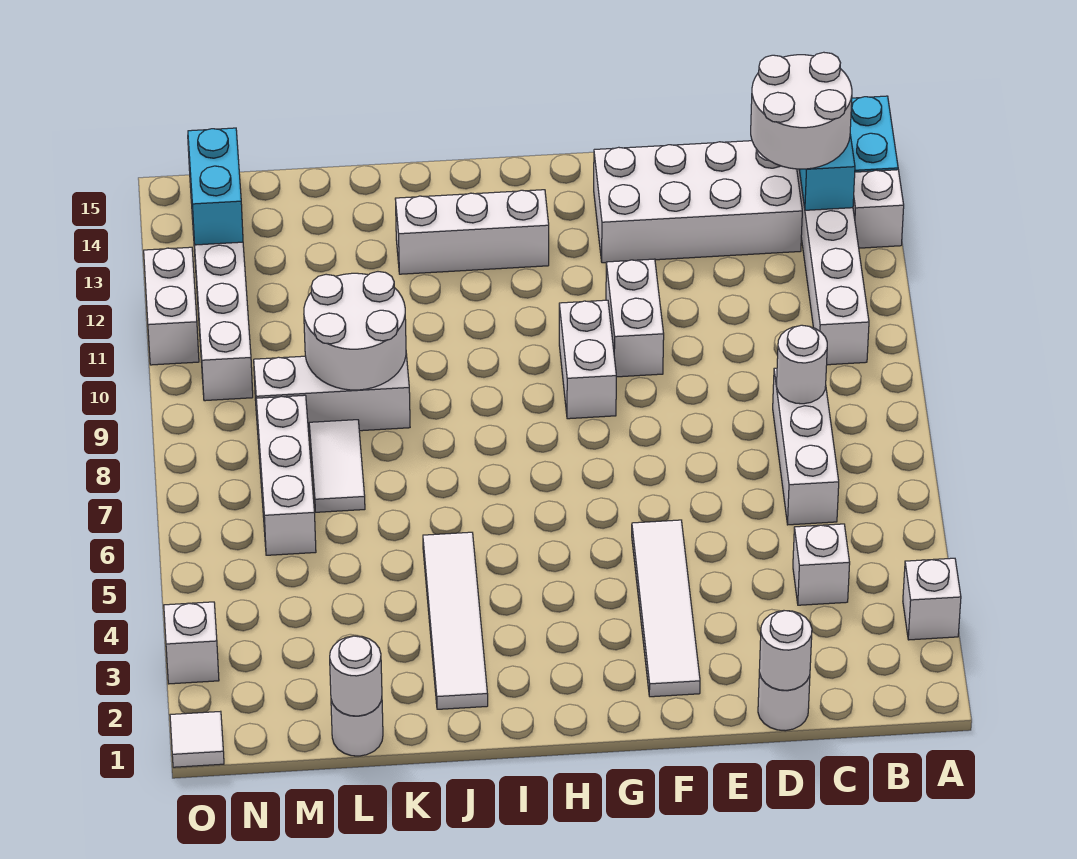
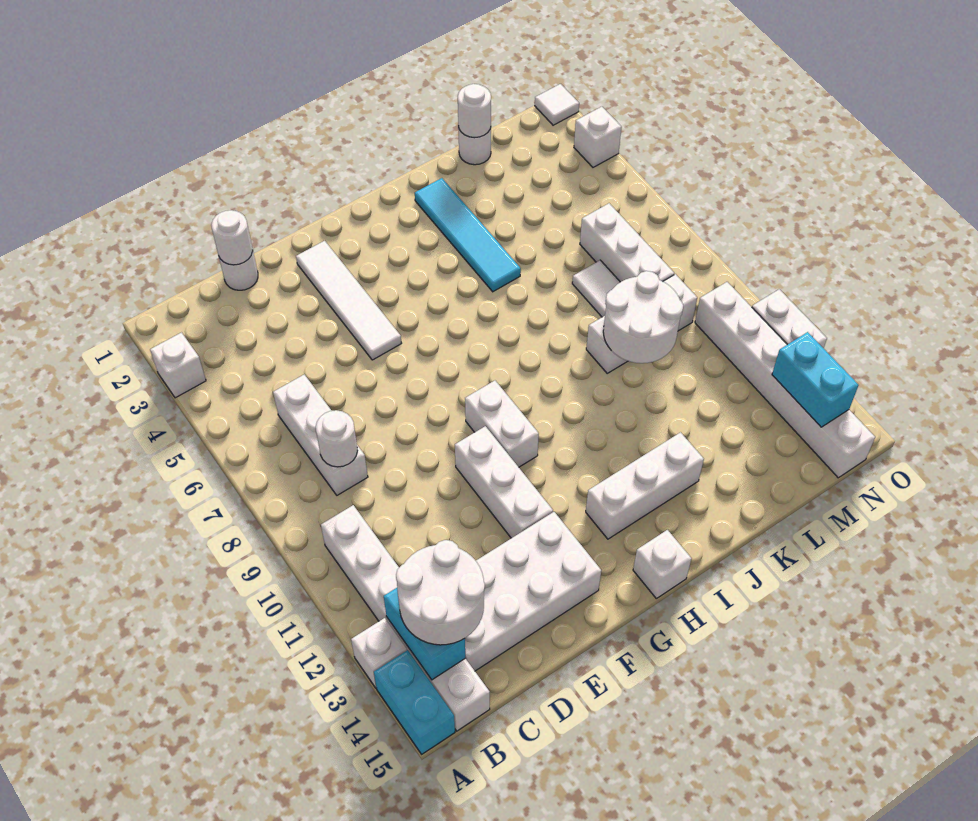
white brick C4 level 1 -> white brick H15 level 1
white brick F10:F11 level 1 -> white brick F10:F12 level 1
white tile J2:J5 level 1 -> cyan tile J2:J5 level 1

